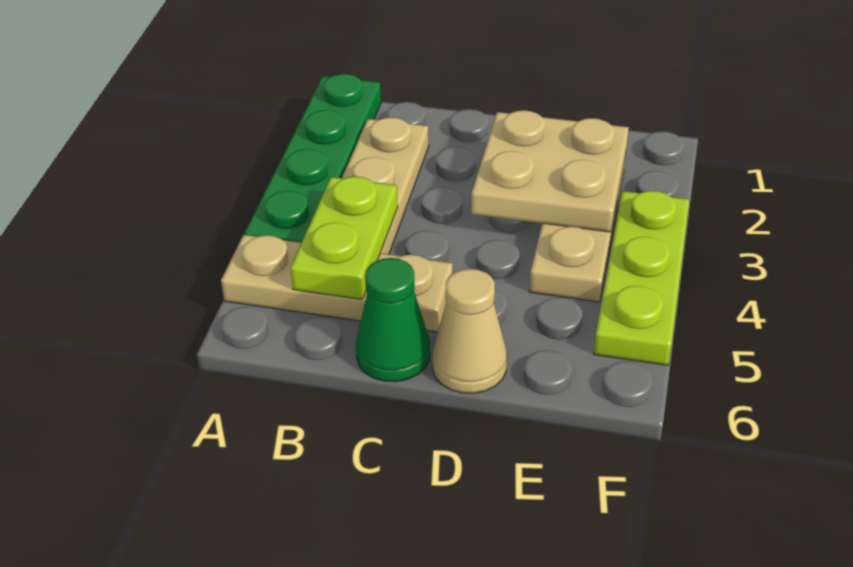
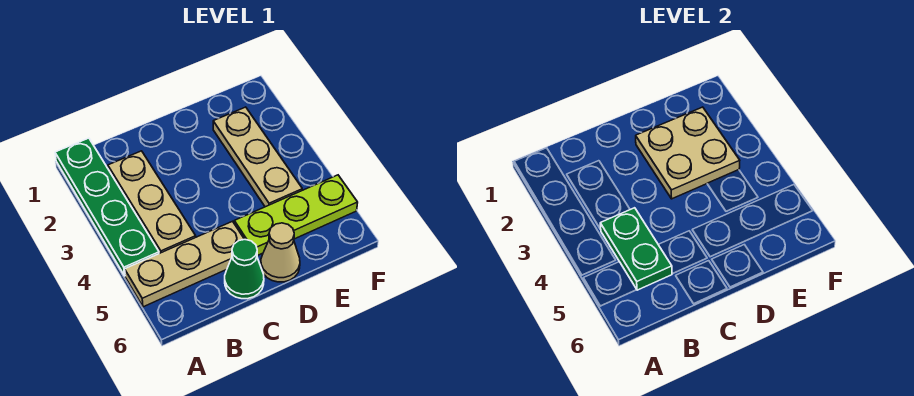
lime plate B4:B5 level 2 -> green plate B4:B5 level 2
lime plate F3:F5 level 1 -> lime plate D5:F5 level 1

